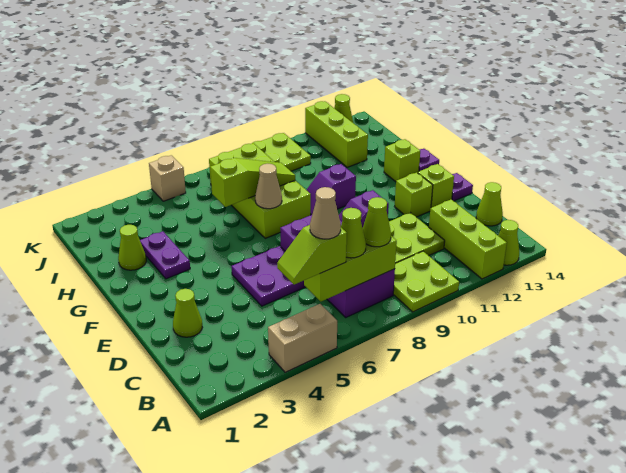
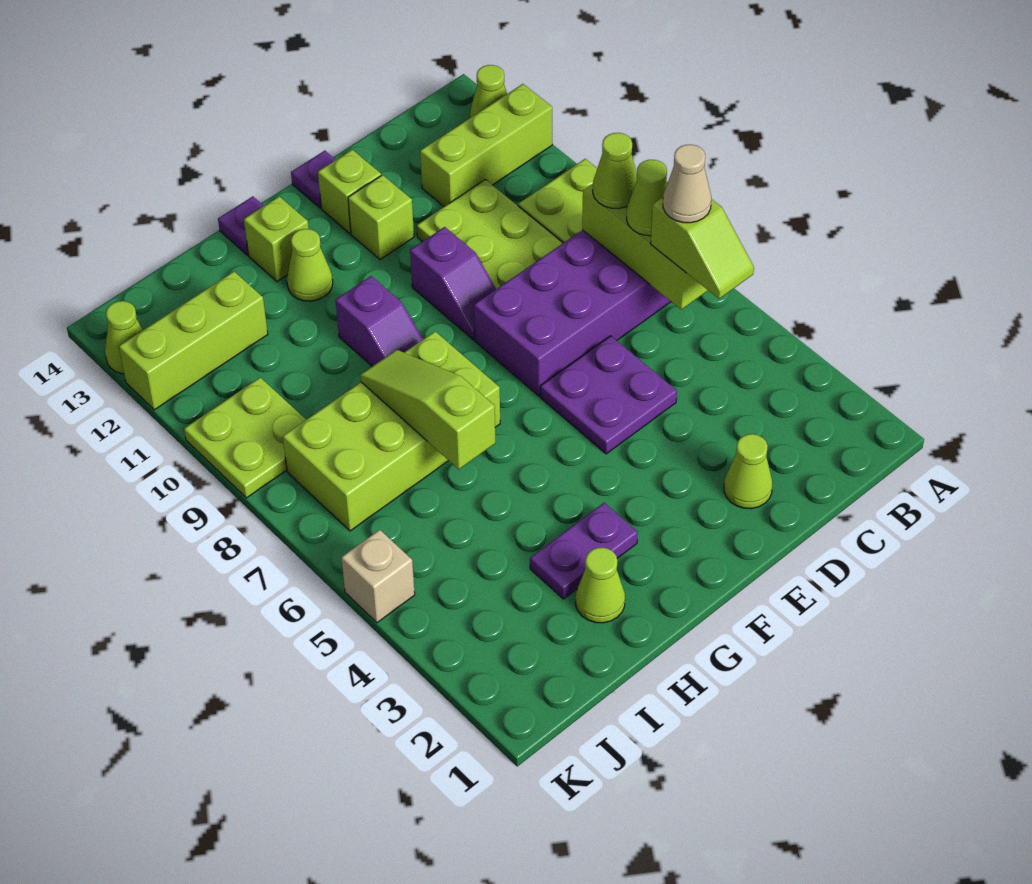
tan brick A4:A5 level 1 -> none
lime cone C14 level 1 -> lime cone G12 level 1
tan cone G7 level 2 -> none

